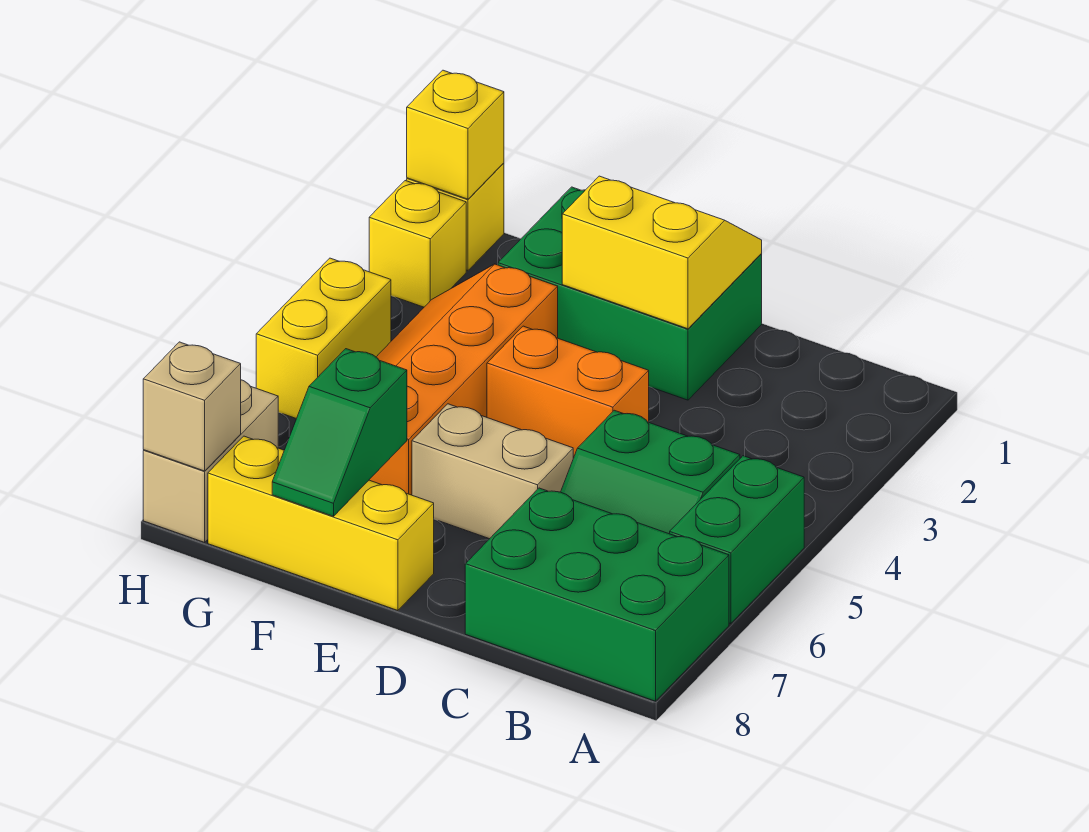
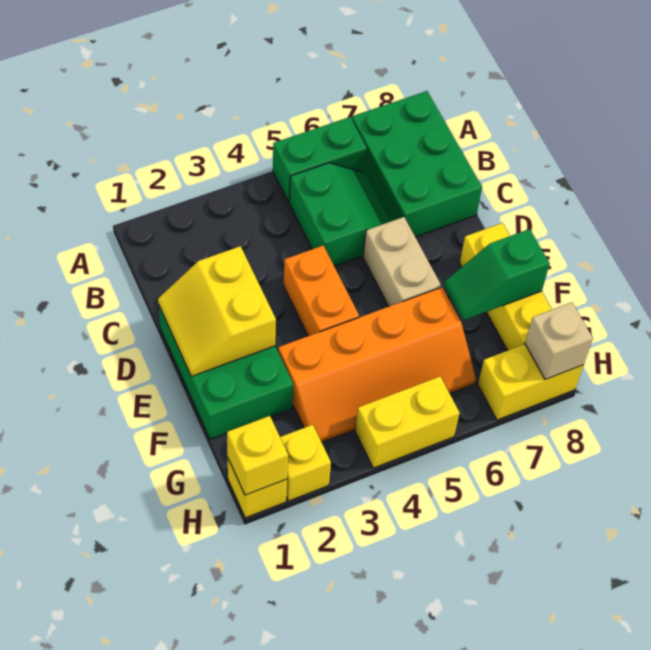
green slope F7:F8 level 2 top 7 -> green slope F7:F8 level 2 top 8
tan brick H7:H8 level 1 -> yellow brick H7:H8 level 1

